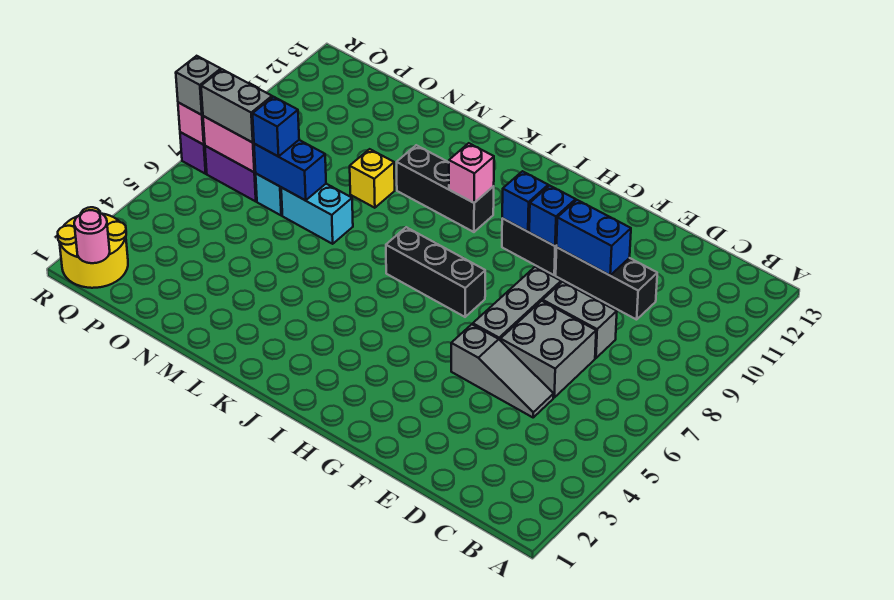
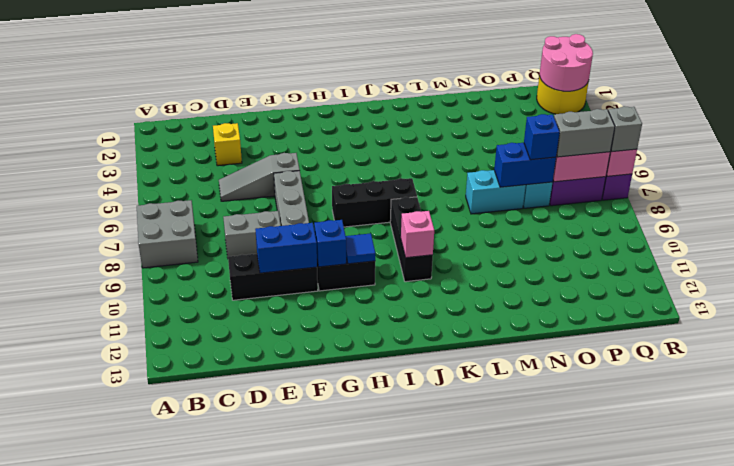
grey brick D6:E7 level 1 -> grey brick A7:B8 level 1
blue brick H10 level 2 -> blue tile H10 level 2
black brick J10:L10 level 1 -> black brick J8:J10 level 1
yellow brick M9 level 1 -> yellow brick D3 level 1
pink round brick Q1 level 2 -> pink round brick Q1:R2 level 2

